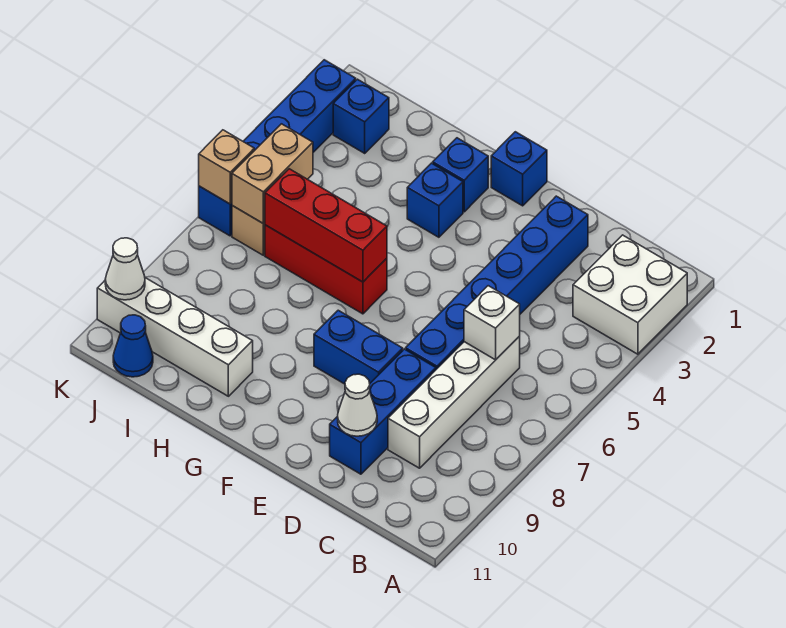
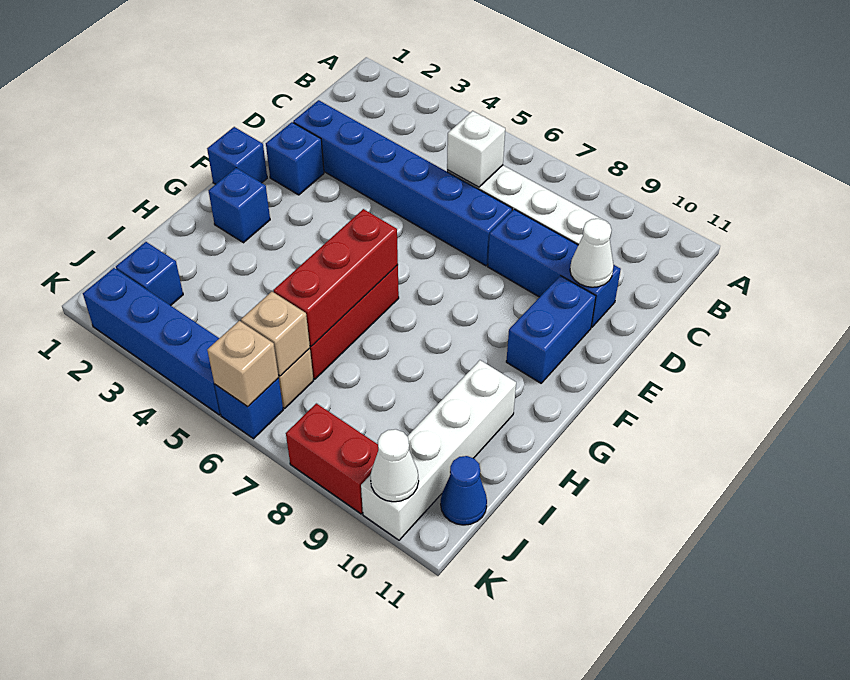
white brick A2:B3 level 1 -> none
blue brick E8:F8 level 1 -> blue brick E10:F10 level 1
blue brick G3 level 1 -> blue brick E2 level 1
tan brick J5:J6 level 2 -> tan brick J6 level 2
none -> red brick K8:K9 level 1

